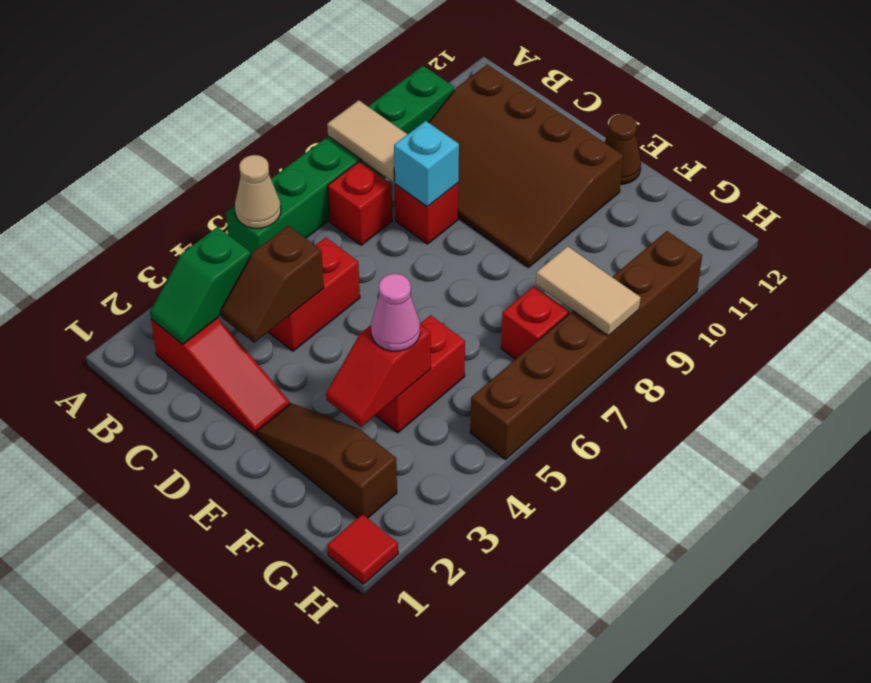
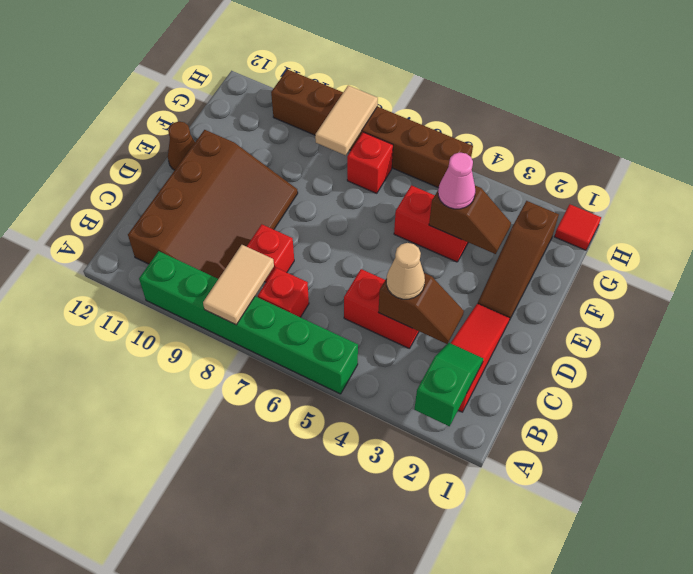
tan cone A5 level 2 -> tan cone C4 level 3
green slope B2:B3 level 2 top 3 -> green slope A2:B2 level 2 top A
cyan brick C8 level 2 -> none
red slope F3:F4 level 2 top 4 -> brown slope F3:F4 level 2 top 4

